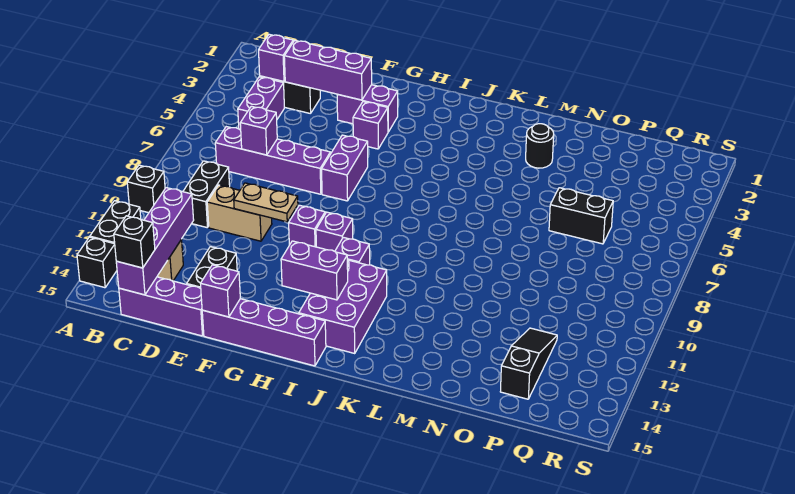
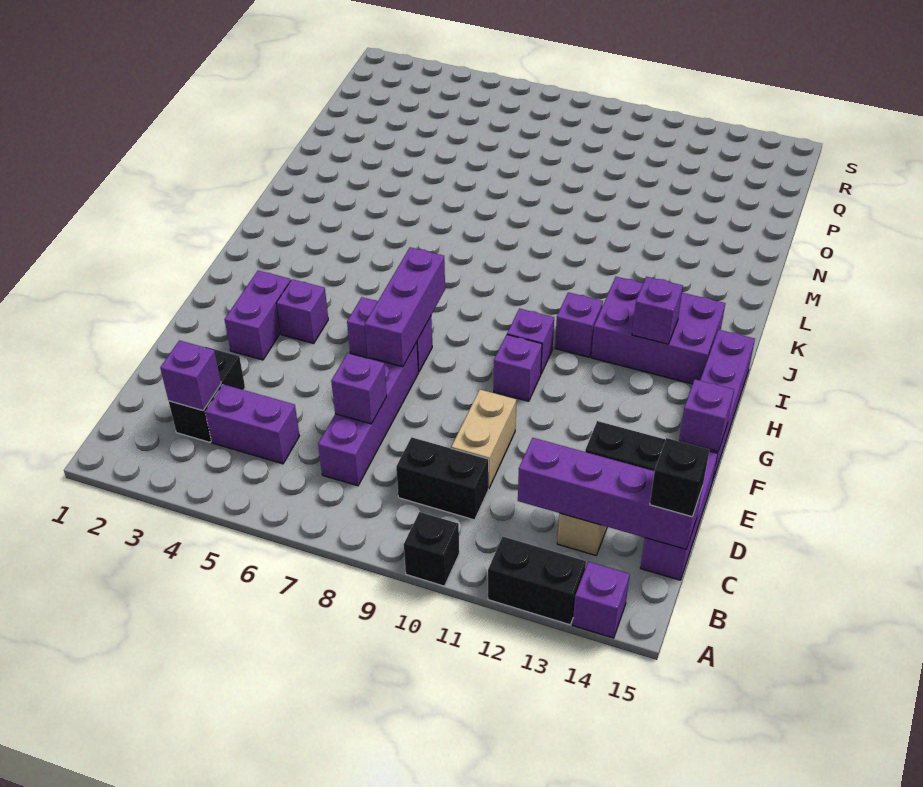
black brick A14 level 1 -> purple brick A14 level 1
purple brick D3:F3 level 2 -> purple brick F7:H7 level 2
tan plate E10:F10 level 2 -> none
purple brick H13:I13 level 2 -> purple brick I13 level 2
black round brick M3 level 1 -> none
black brick O6:P6 level 1 -> none
black slope P12:P14 level 1 top 14 -> none

